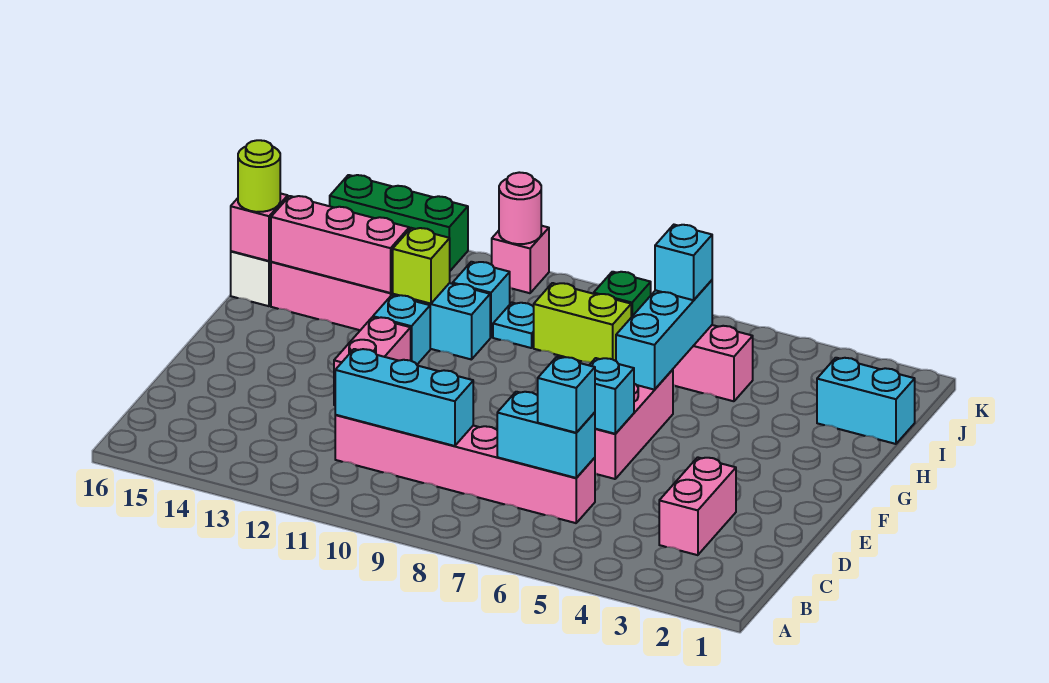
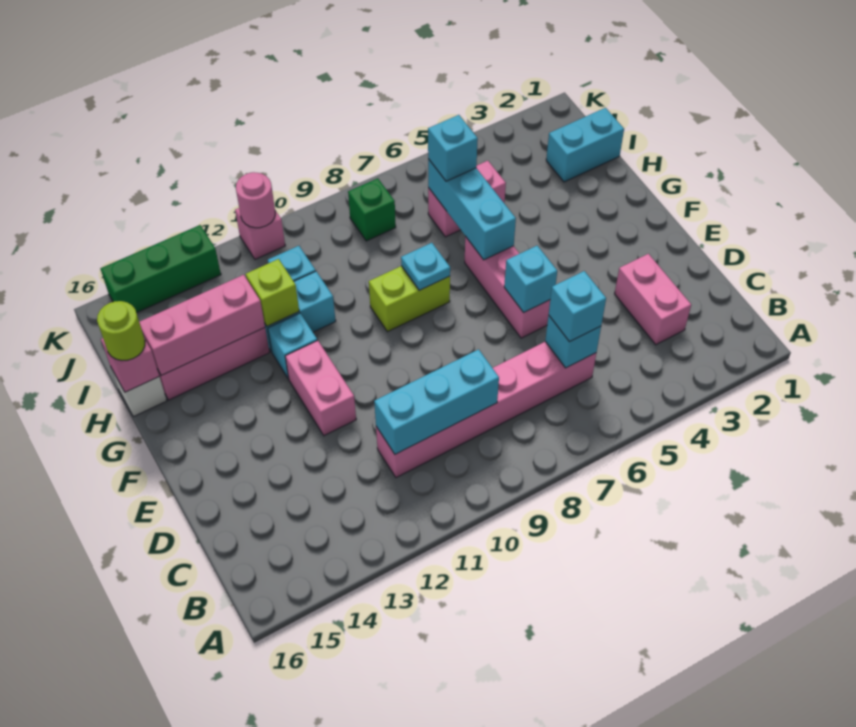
cyan brick C6:C7 level 2 -> cyan brick C6 level 2
lime brick I8:I9 level 1 -> lime brick G8:G9 level 1
cyan plate I10 level 1 -> cyan plate G8 level 2

